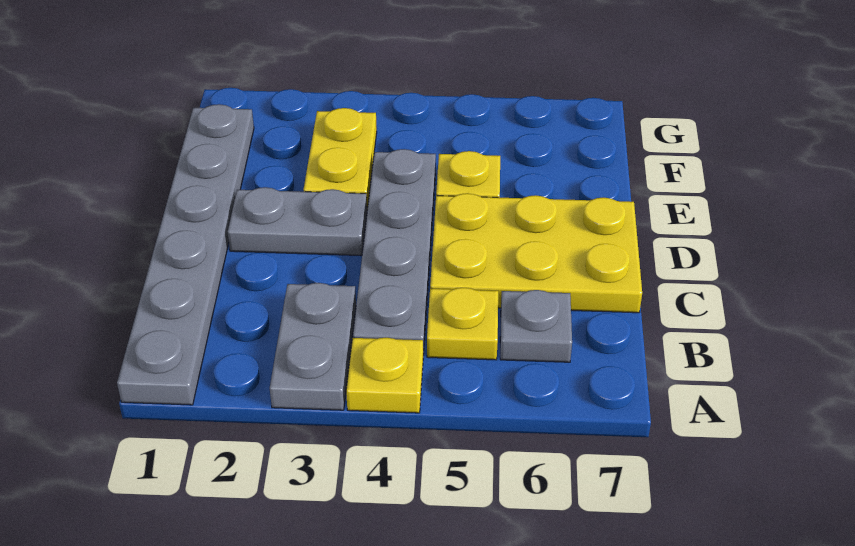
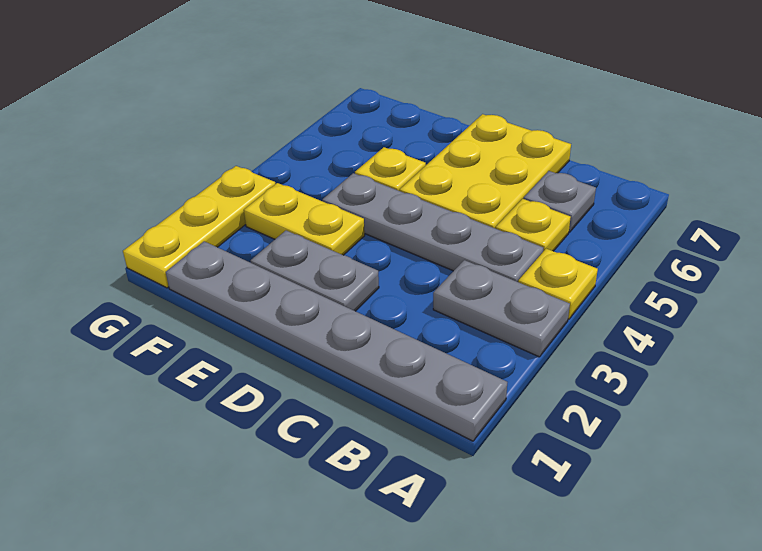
grey plate D2:D3 level 1 -> grey plate D2:E2 level 1
none -> yellow plate G1:G3 level 1

